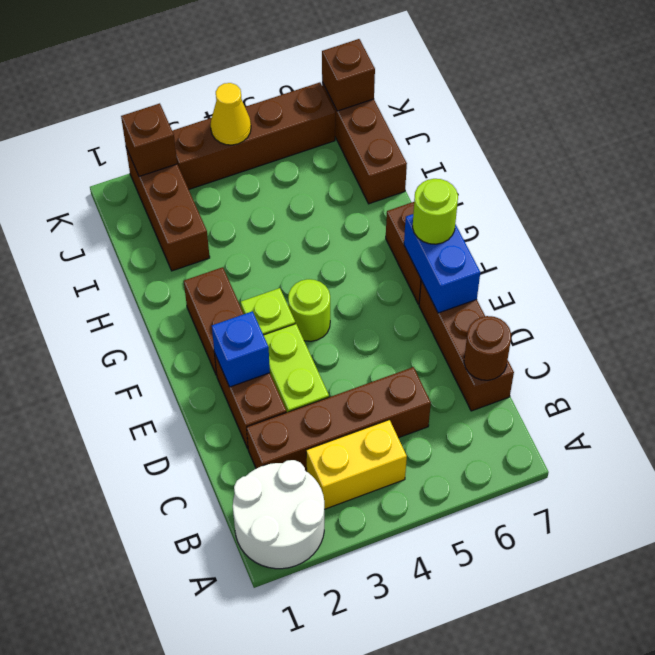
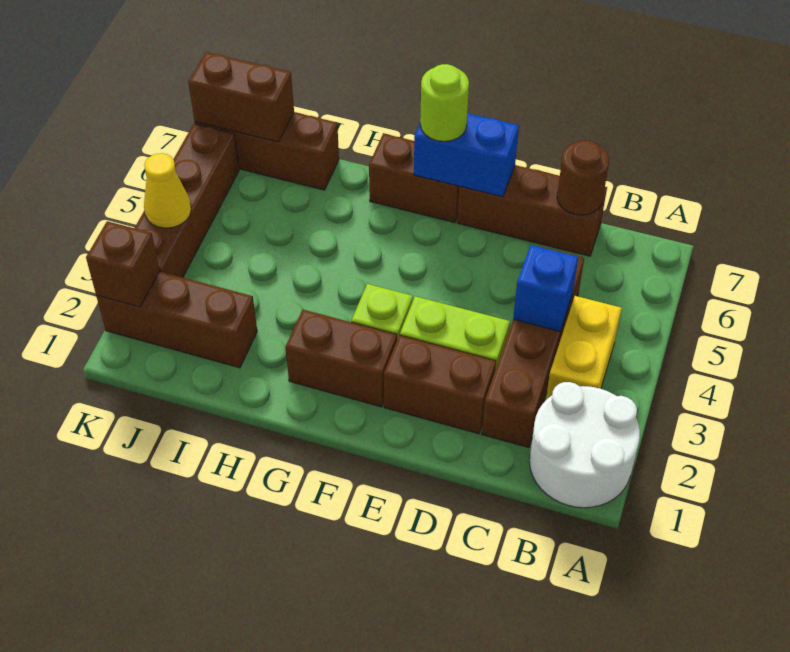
blue brick E2 level 2 -> blue brick C4 level 2
lime round brick F4 level 1 -> none
brown brick K7 level 2 -> brown brick J7:K7 level 2

